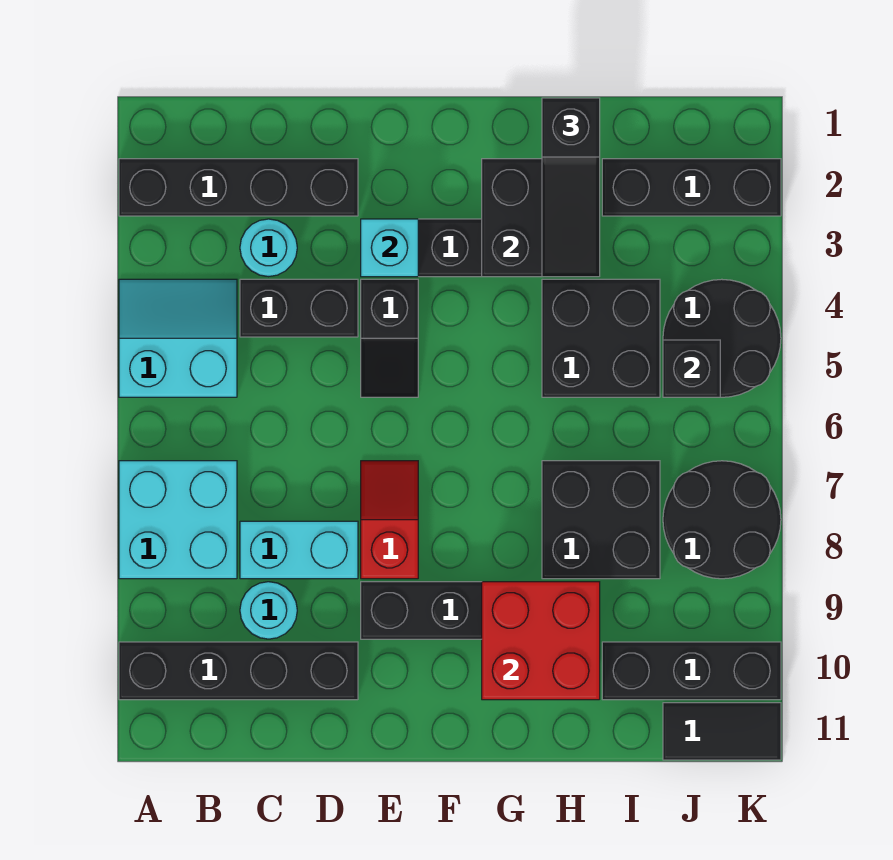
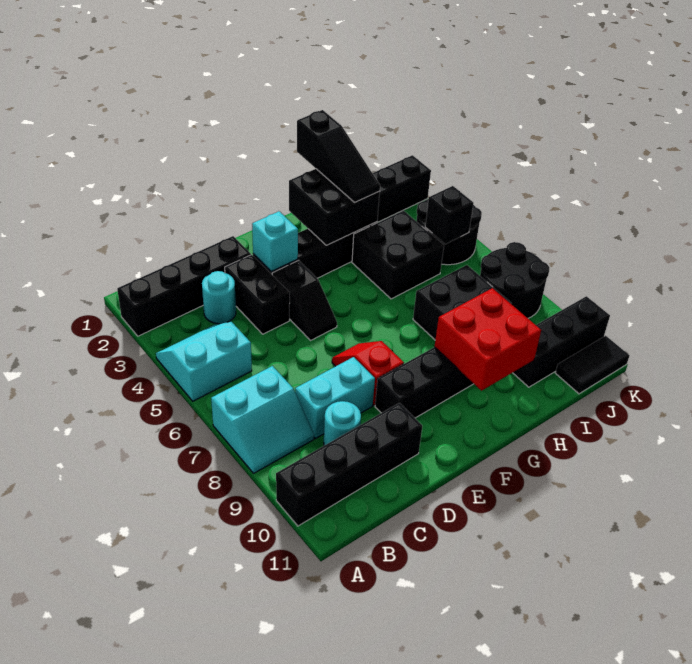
cyan brick A7:B8 level 1 -> cyan slope A7:B8 level 1 top 7
black brick C4:D4 level 1 -> black brick D3:D4 level 1

